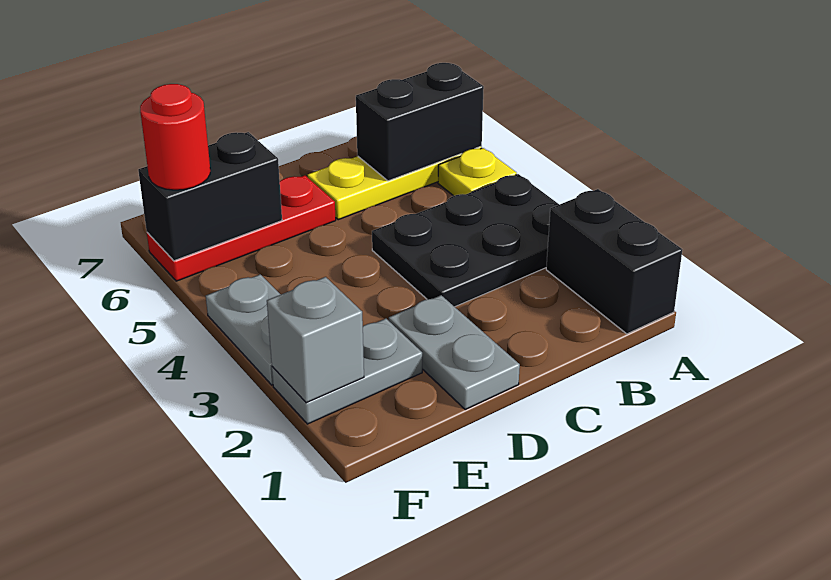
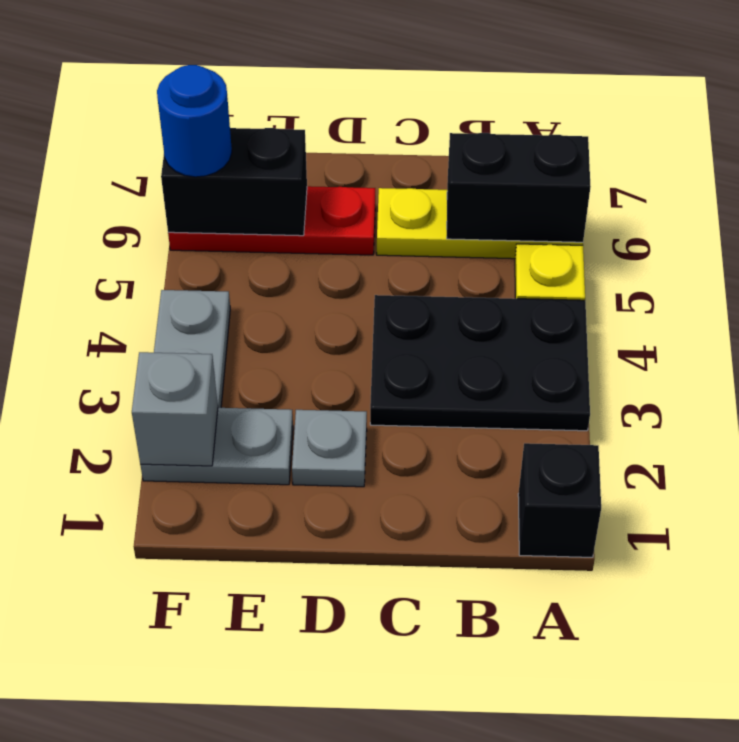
black brick A1:A2 level 1 -> black brick A1 level 1
grey plate D1:D2 level 1 -> grey plate D2 level 1
red round brick F6 level 3 -> blue round brick F6 level 3

